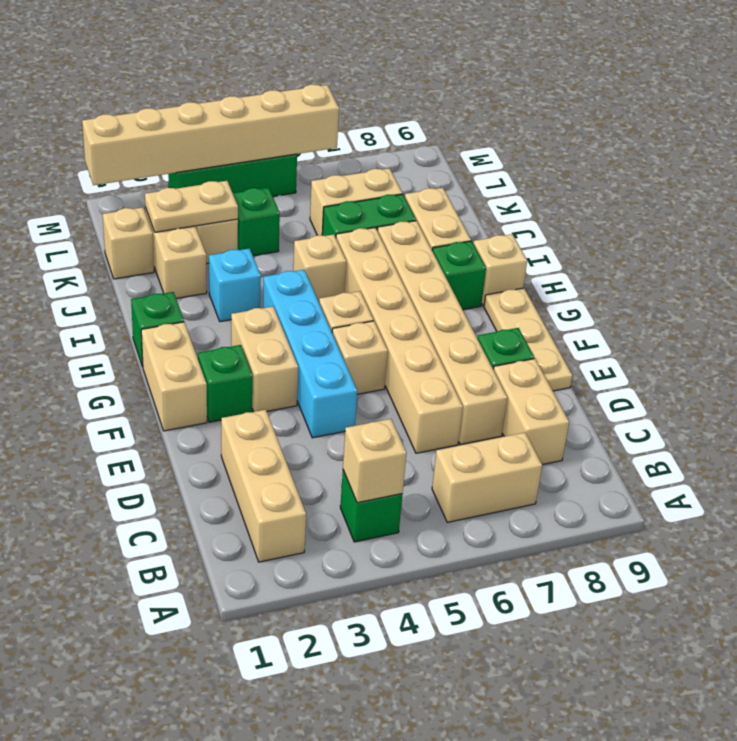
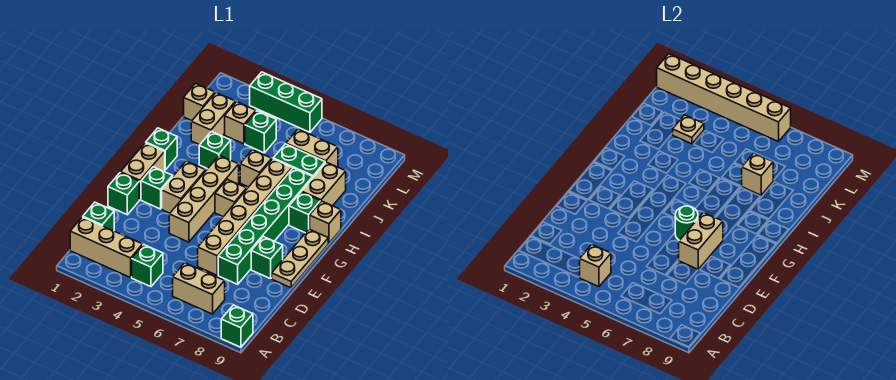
none -> green brick A9 level 1
tan brick B2:D2 level 1 -> tan brick B1:B3 level 1
none -> green brick C1 level 1
tan brick C8:D8 level 1 -> tan brick E7:F7 level 2
tan brick D7:I7 level 1 -> green brick D7:I7 level 1
none -> green brick E1 level 1
cyan brick E4:H4 level 1 -> tan brick E4:H4 level 1
tan brick F5 level 1 -> tan brick J7 level 2
none -> green round brick F6 level 2
cyan brick I3 level 1 -> green brick I3 level 1
tan plate K2:K3 level 2 -> tan plate K3 level 2

